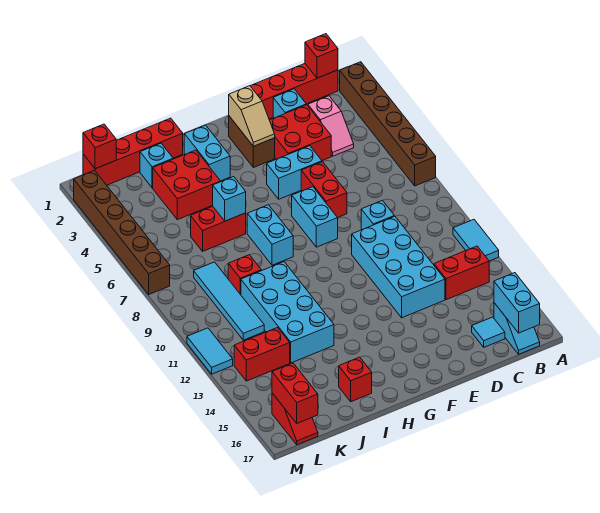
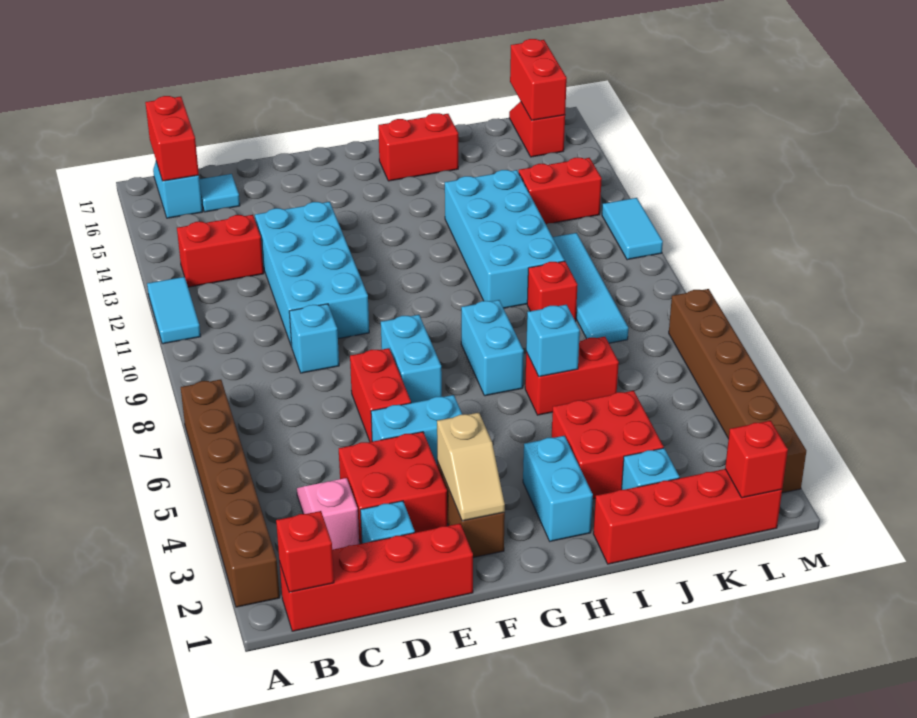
cyan brick B16:B17 level 2 -> red brick B16:B17 level 2
tan slope F2:F3 level 2 top 2 -> tan slope F2:F3 level 2 top 3
red brick I16 level 1 -> red brick H16:I16 level 1

